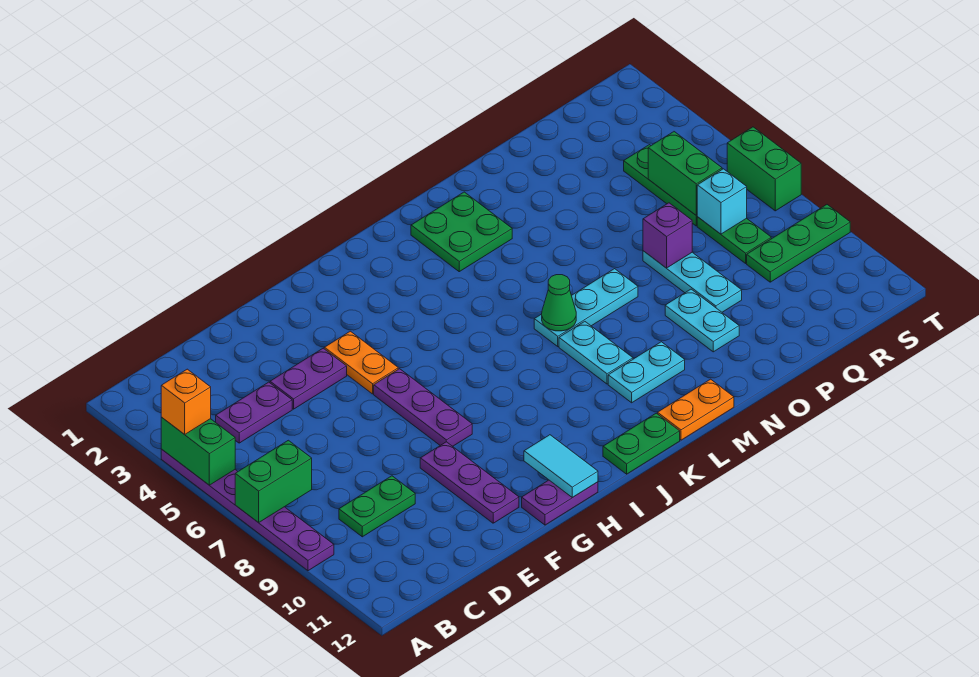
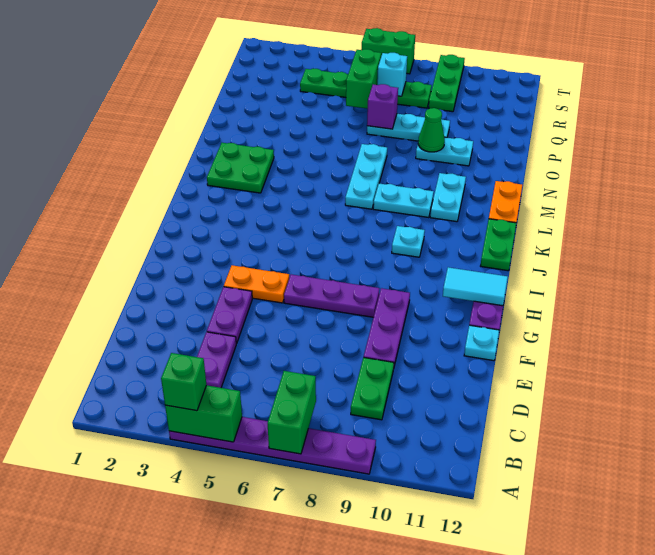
orange brick A4 level 3 -> green brick A4 level 3
purple plate F9:F11 level 1 -> purple plate E9:G9 level 1
none -> cyan plate F12 level 1
none -> cyan plate J9 level 1
green cone L7 level 2 -> green cone O9 level 2
green brick R5:R6 level 2 -> green brick Q6:R6 level 2

